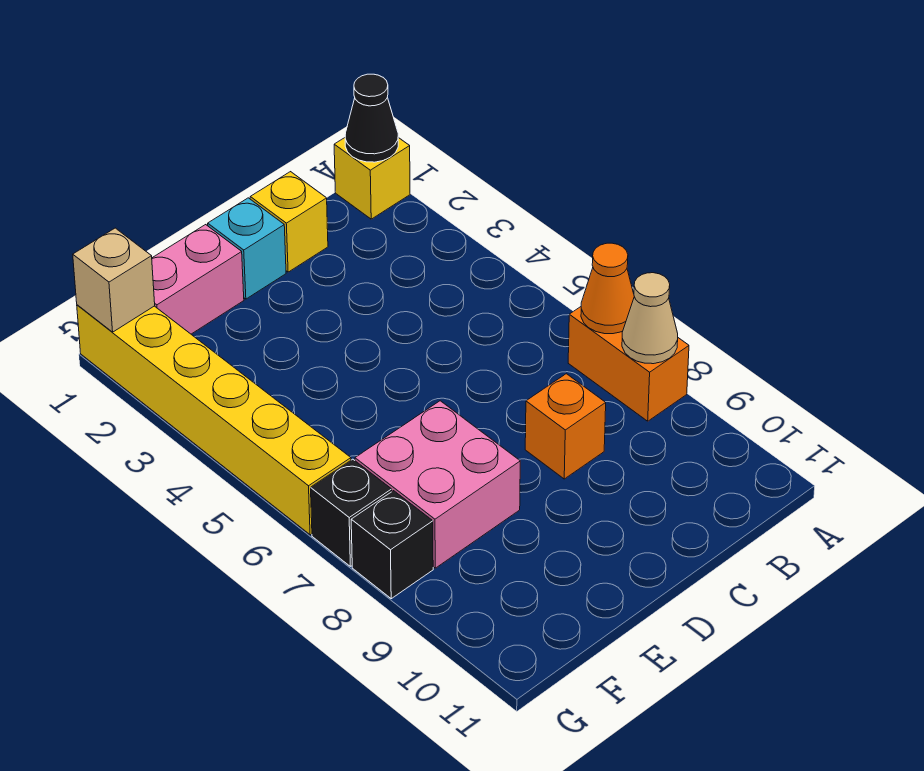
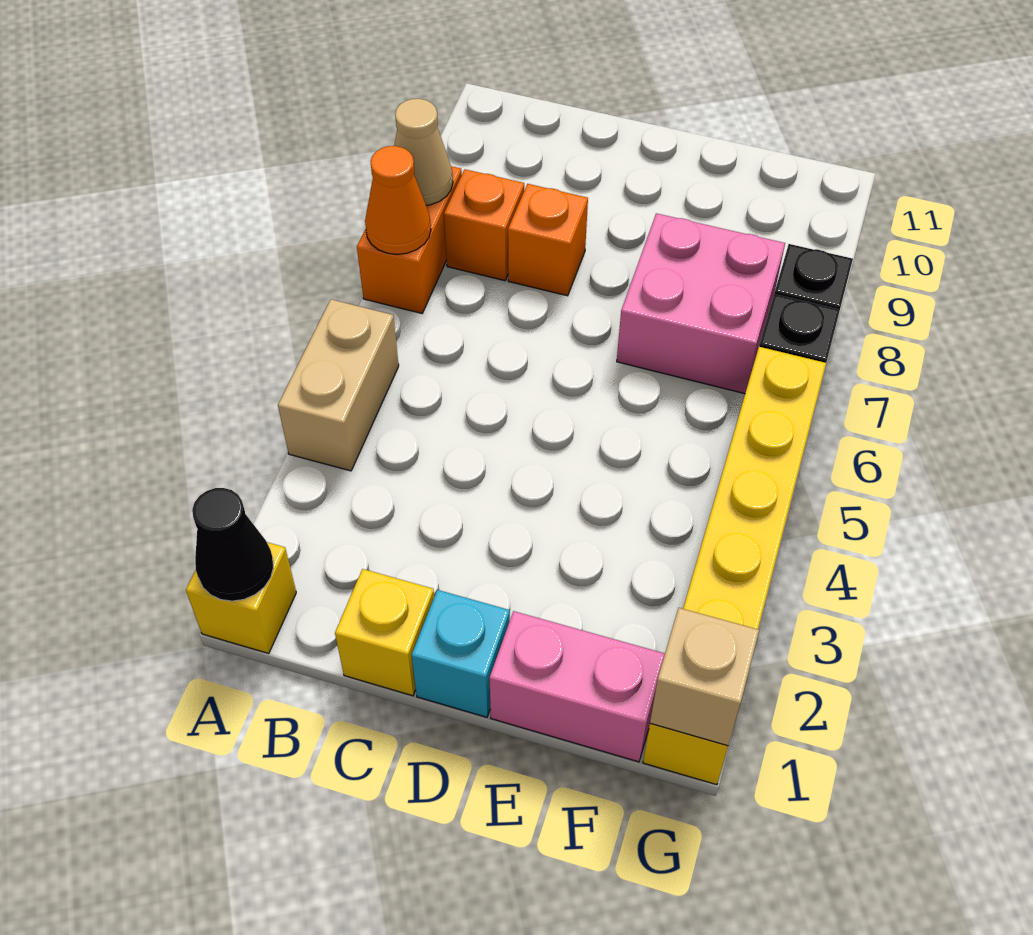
none -> tan brick A4:A5 level 1
none -> orange brick B8 level 1

